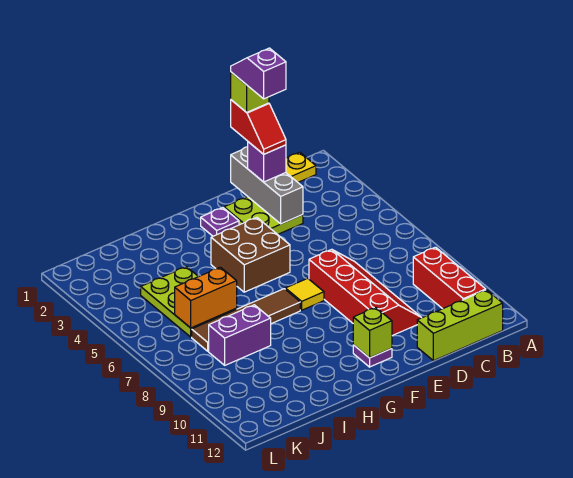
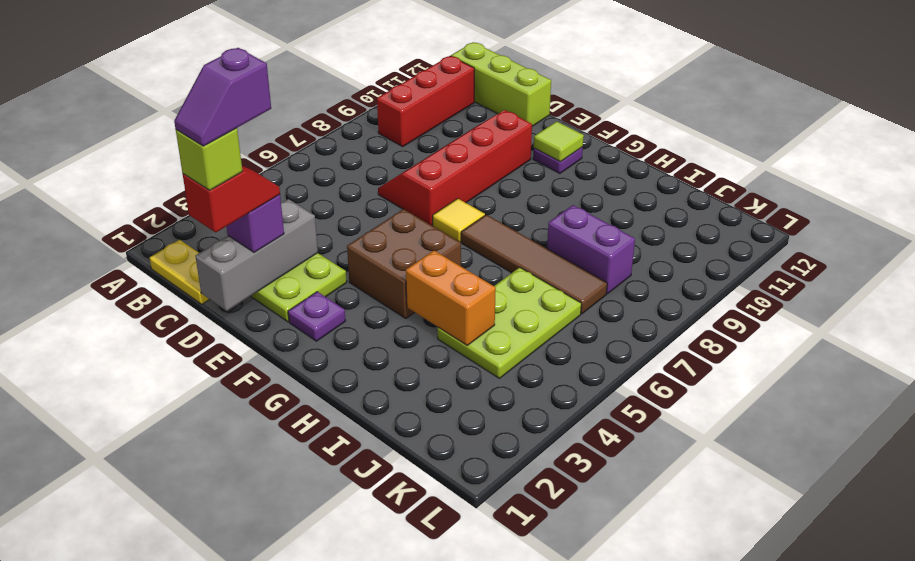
lime brick F11 level 2 -> lime tile F11 level 2
orange brick I6:J6 level 2 -> orange brick H4:I4 level 2

